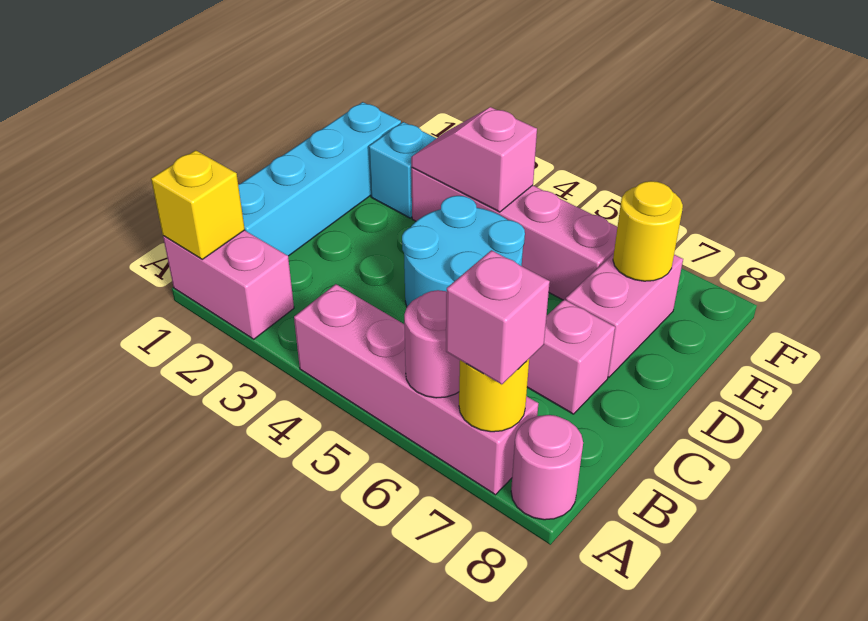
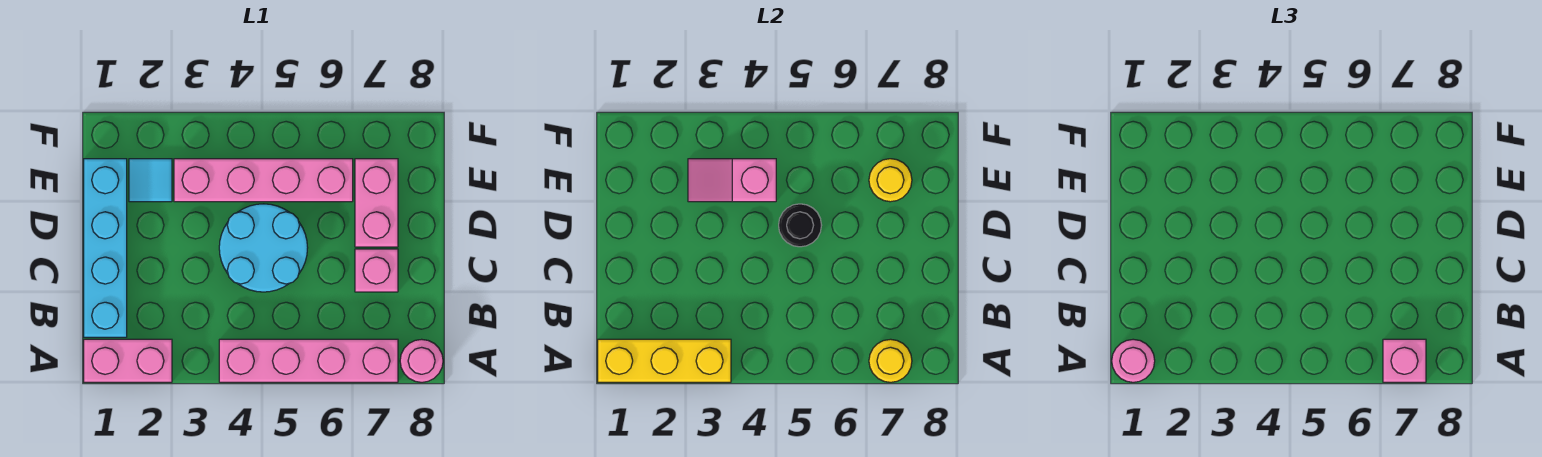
yellow brick A1 level 2 -> yellow brick A1:A3 level 2
pink round brick A6 level 2 -> pink round brick A1 level 3
none -> black round brick D5 level 2
cyan brick E2 level 1 -> cyan tile E2 level 1

